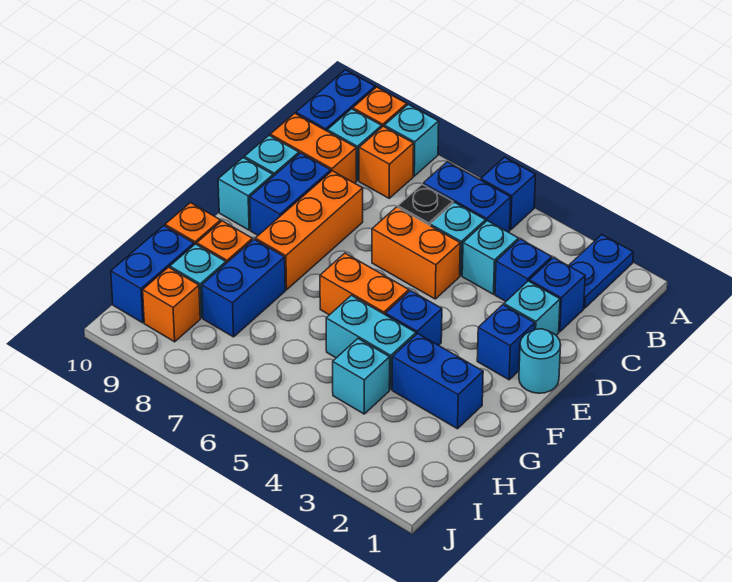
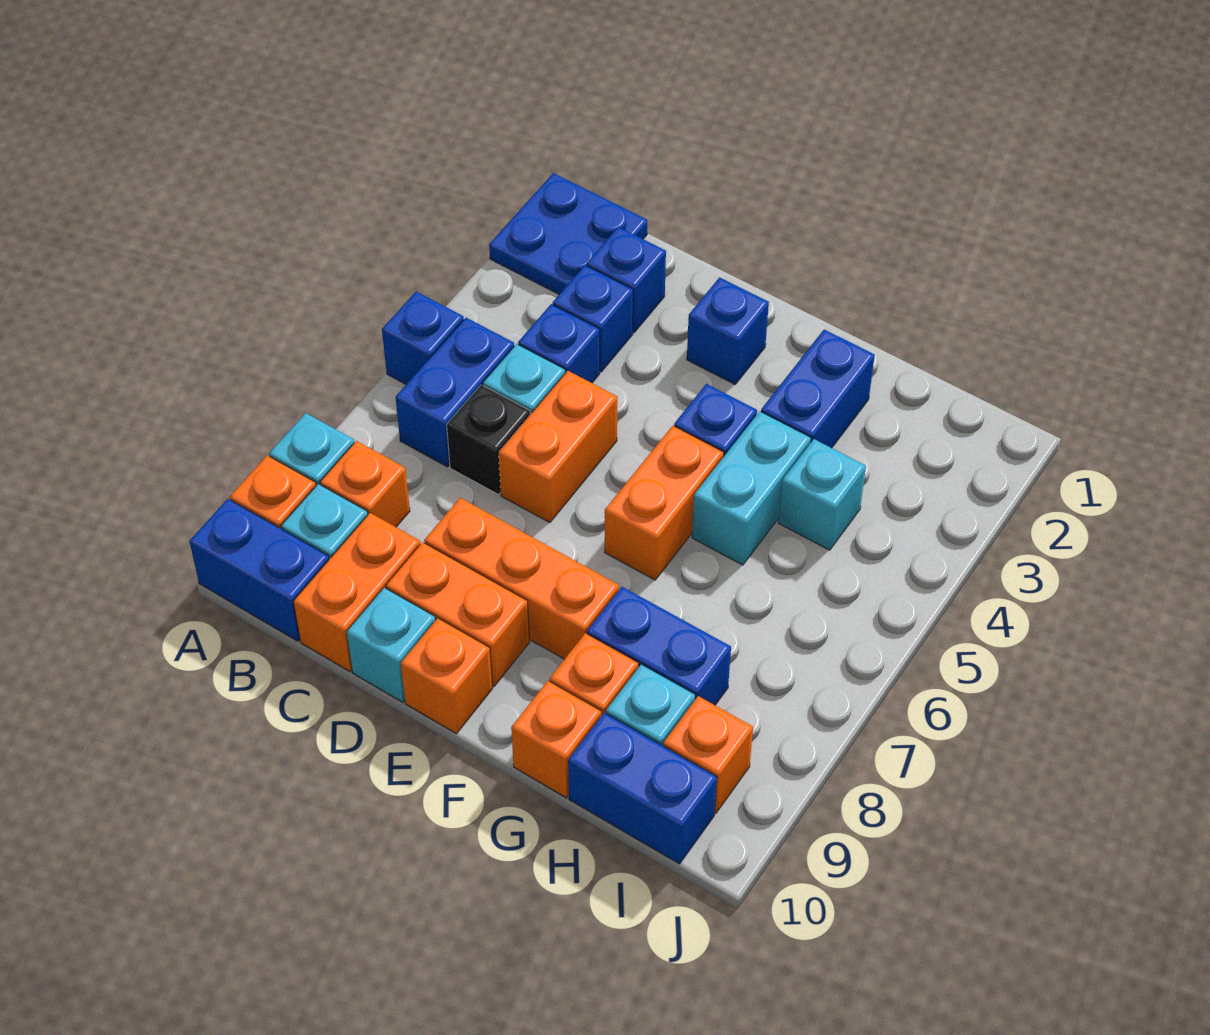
blue plate A2:B2 level 1 -> blue plate A1:B2 level 1
cyan brick C4 level 1 -> blue brick C4 level 1
cyan brick D2 level 1 -> none
blue brick D9:E9 level 1 -> orange brick D9:E9 level 1
cyan round brick E1 level 1 -> none
cyan brick E10 level 1 -> orange brick E10 level 1

